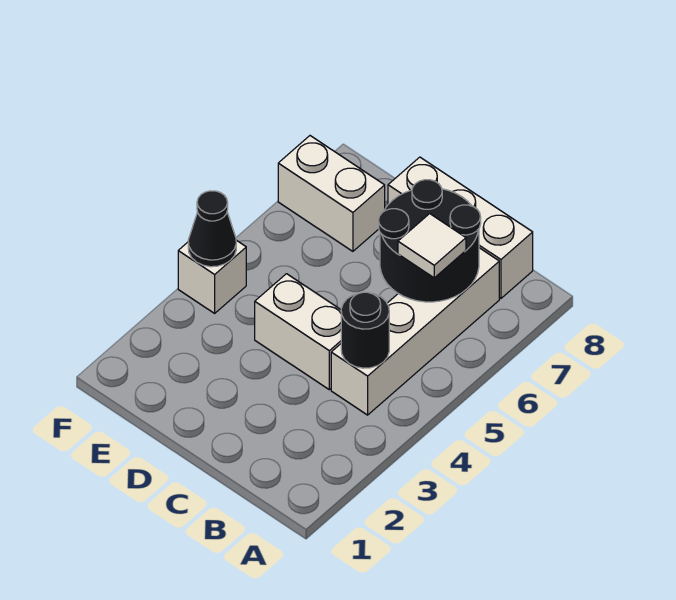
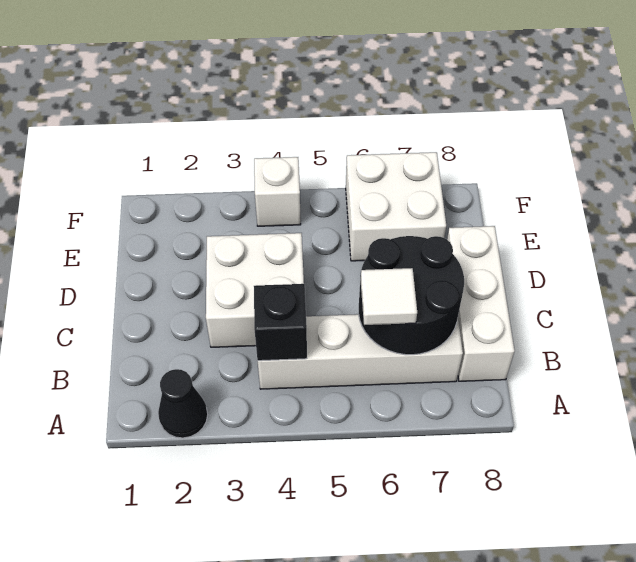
black round brick B4 level 2 -> black brick B4 level 2
white brick C4:D4 level 1 -> white brick C3:D4 level 1
white brick E7:F7 level 1 -> white brick E6:F7 level 1
black cone F4 level 2 -> black cone A2 level 1

